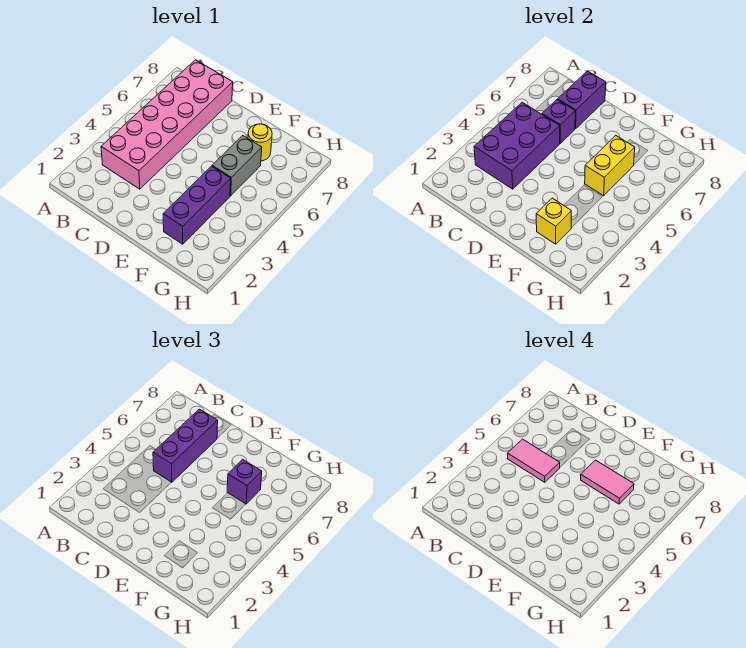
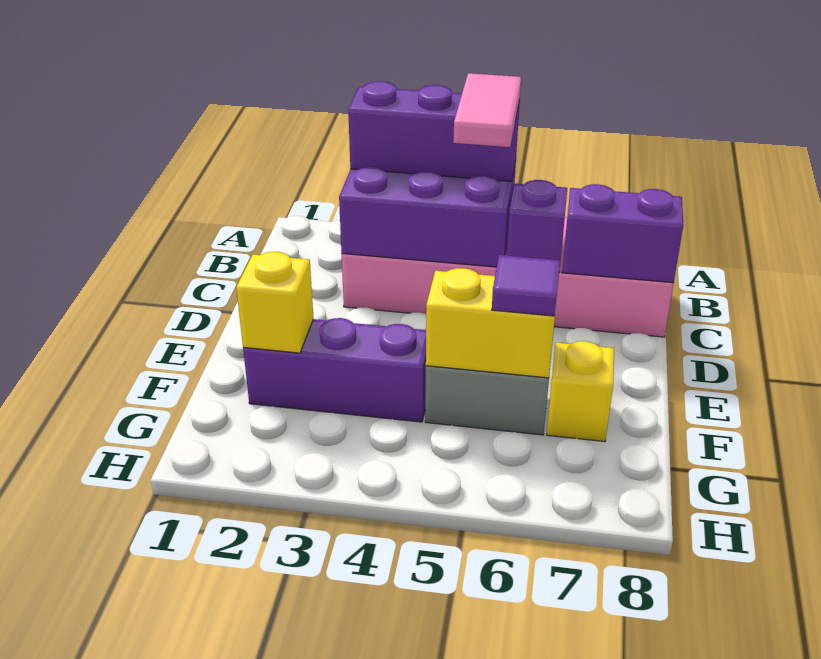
purple brick C5:C7 level 3 -> purple brick B3:B5 level 3
pink tile E6:F6 level 4 -> none
purple brick F6 level 3 -> purple tile F6 level 3
yellow round brick F7 level 1 -> yellow brick F7 level 1

